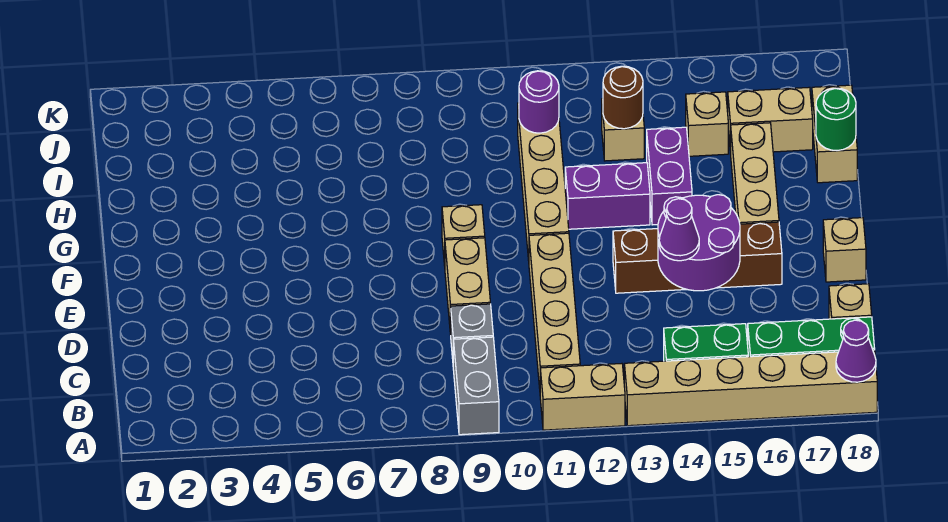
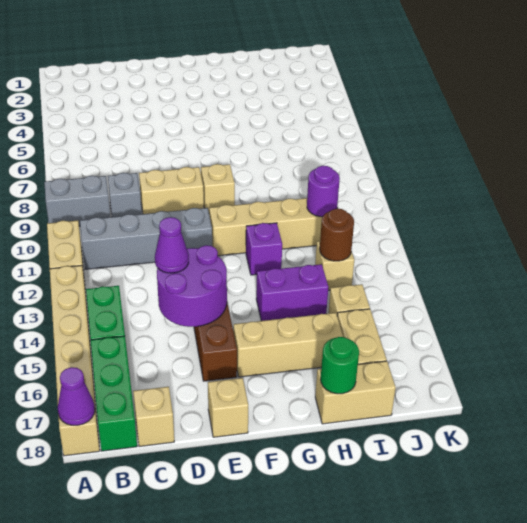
tan brick B11:E11 level 1 -> grey brick B11:E11 level 1
purple brick G12:G13 level 1 -> purple brick G12 level 1

